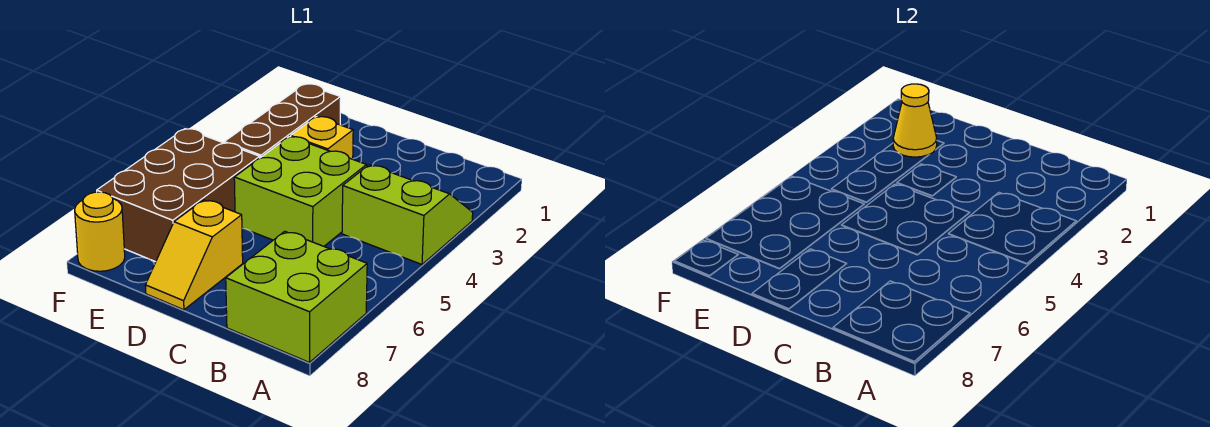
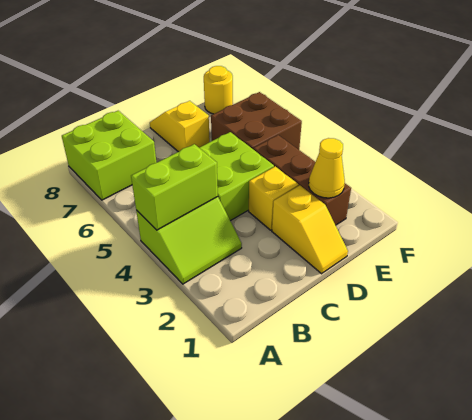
none -> lime brick A4:B4 level 2
none -> yellow slope D1:D2 level 1 top 2
brown brick E5:F7 level 1 -> brown brick E5:F6 level 1

